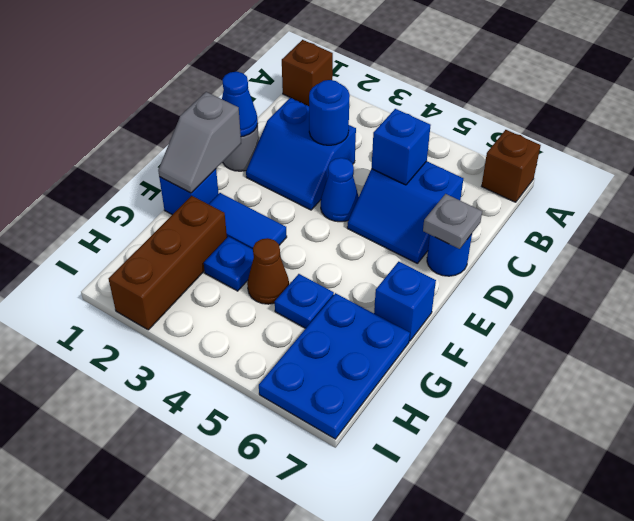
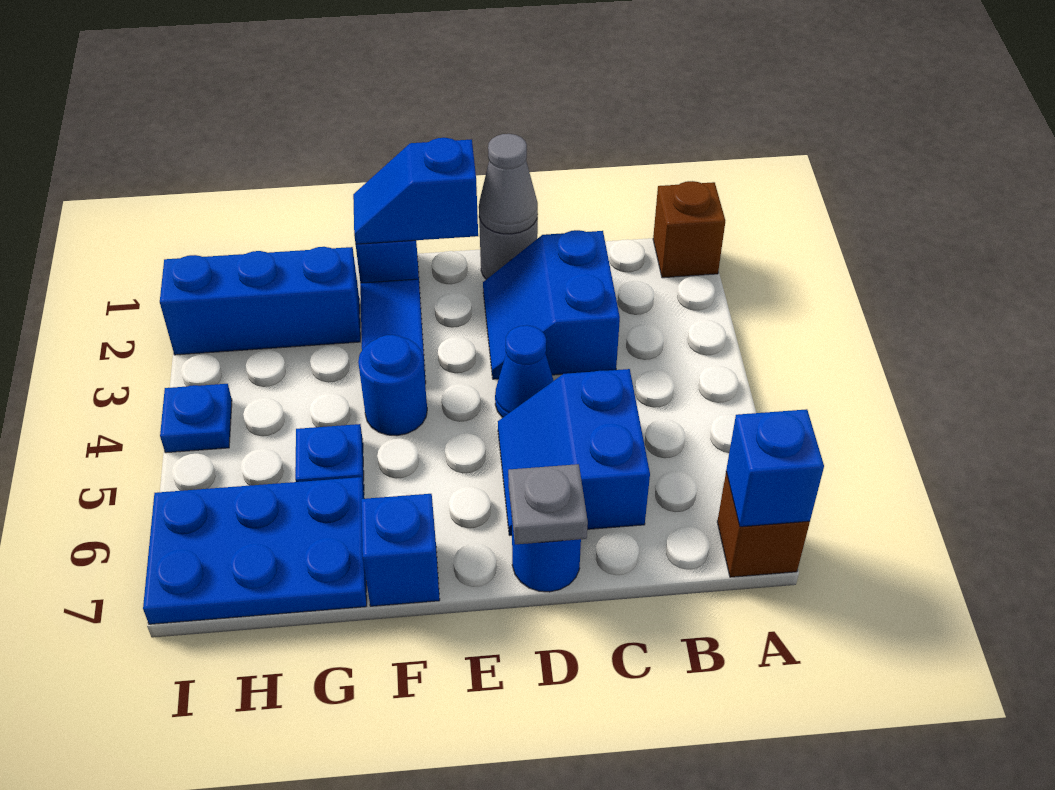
blue round brick C3 level 2 -> blue round brick F4 level 1
blue brick C5 level 2 -> blue brick A7 level 2
blue cone D1 level 2 -> grey cone D1 level 2
grey slope E1:F1 level 2 top E -> blue slope E1:F1 level 2 top E
brown brick G2:I2 level 1 -> blue brick G2:I2 level 1
blue plate G3 level 1 -> blue plate I4 level 1
brown cone G4 level 1 -> none

